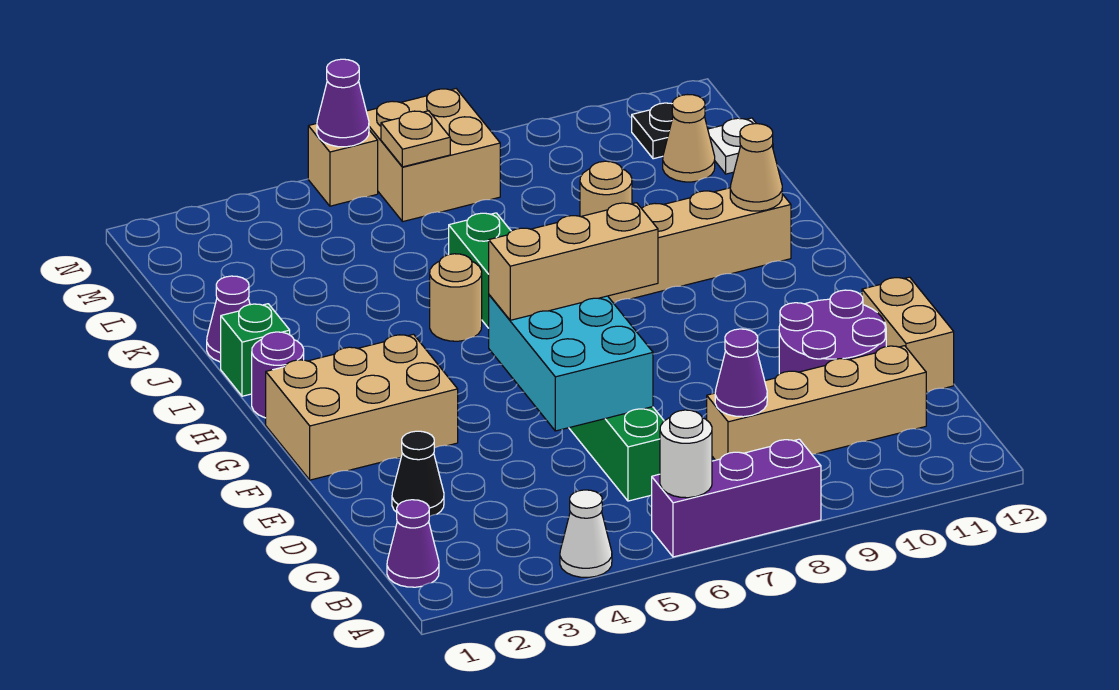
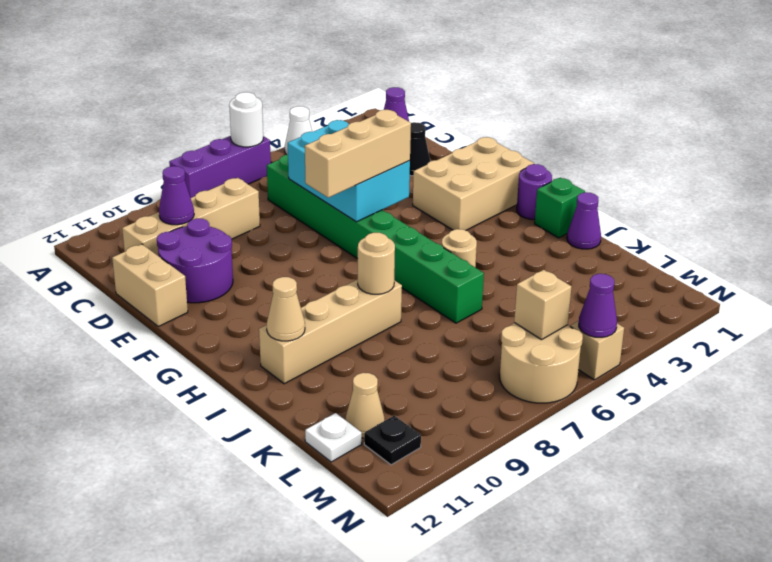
purple cone C8 level 2 -> purple cone C10 level 2
tan brick M6:N7 level 1 -> tan round brick M6:N7 level 1
tan plate M6 level 2 -> tan brick M6 level 2

